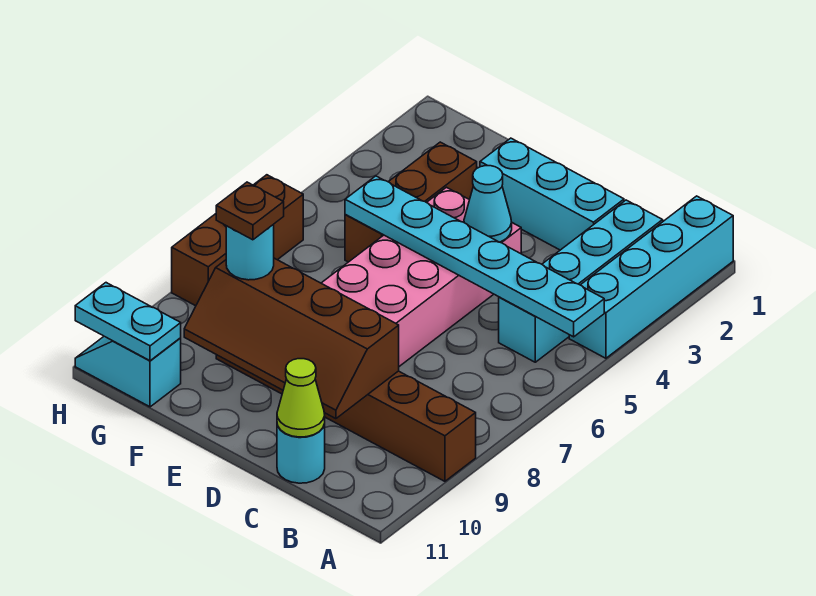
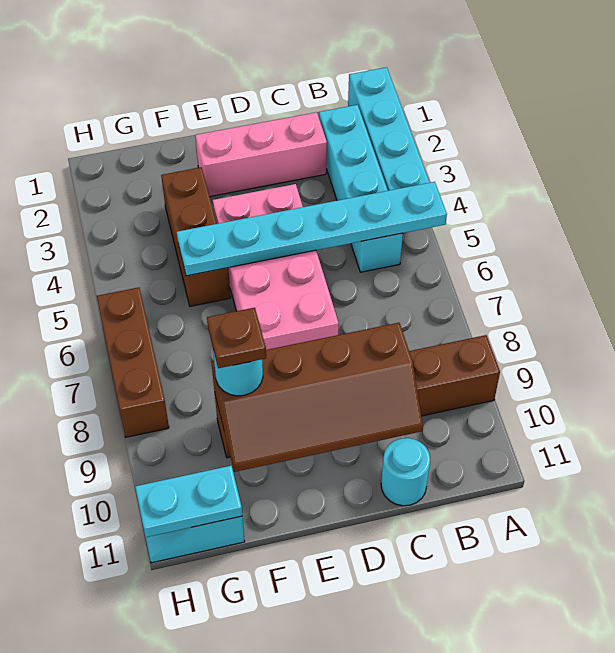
cyan brick C2:E2 level 1 -> pink brick C2:E2 level 1
lime cone C11 level 2 -> none
cyan cone D4 level 2 -> none

